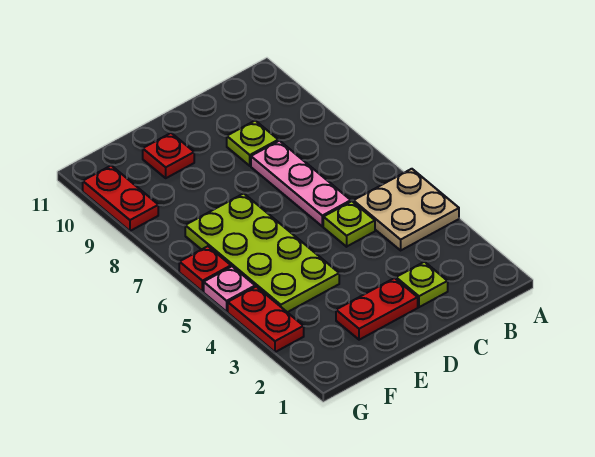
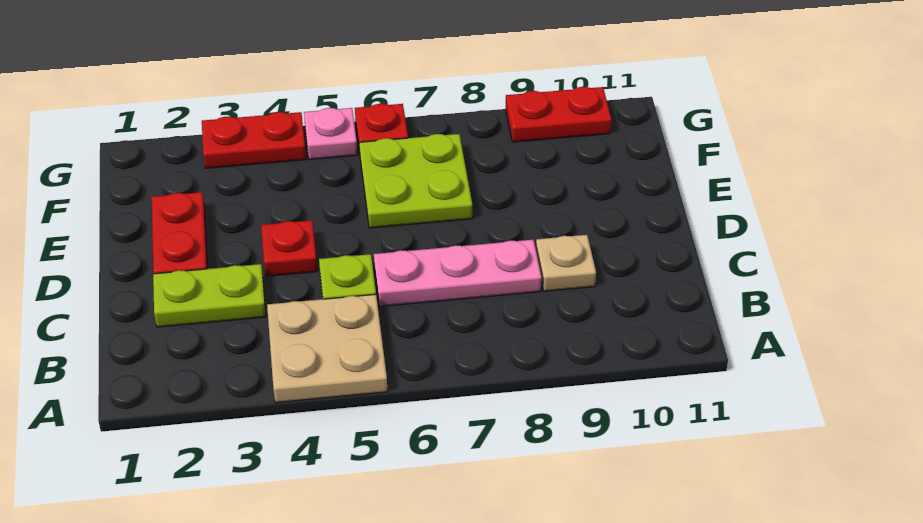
lime plate C2 level 1 -> lime plate C2:C3 level 1
lime plate C9 level 1 -> tan plate C9 level 1
lime plate E4:F7 level 1 -> lime plate E6:F7 level 1
red plate E10 level 1 -> red plate D4 level 1

